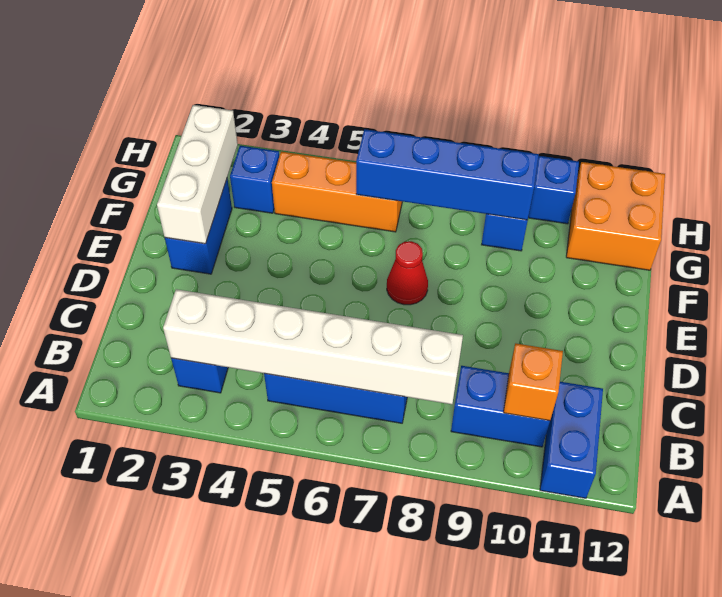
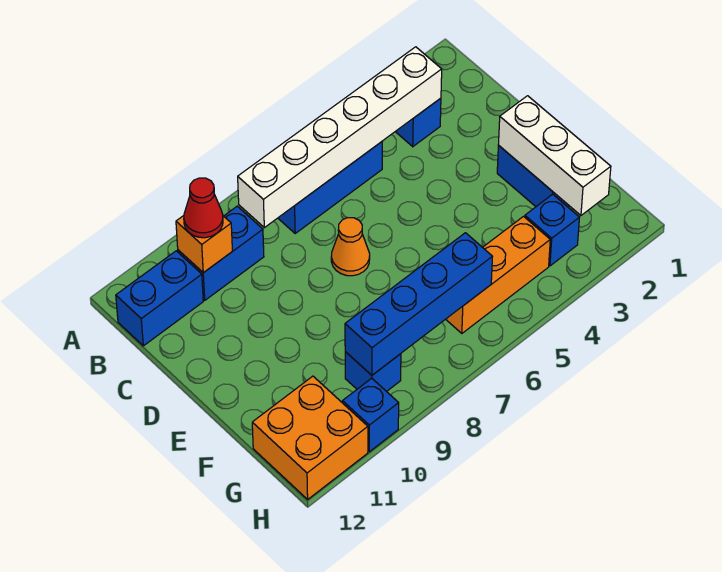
blue brick A11:B11 level 1 -> blue brick B11:B12 level 1
none -> orange cone D7 level 1
red cone E7 level 1 -> red cone B10 level 3

